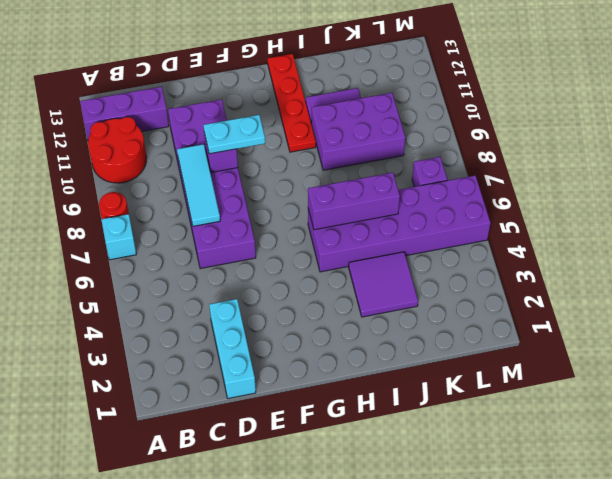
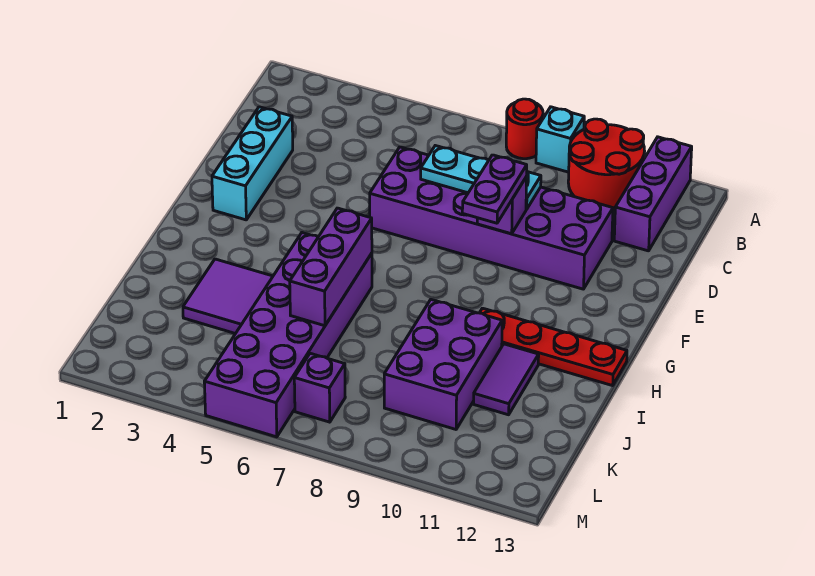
cyan brick A7 level 1 -> cyan brick A9 level 1
cyan brick D1:D3 level 1 -> cyan brick D2:F2 level 1
cyan tile D7:D9 level 2 -> cyan plate D7:D9 level 2
cyan plate E9:F9 level 3 -> purple plate E9:F9 level 3

